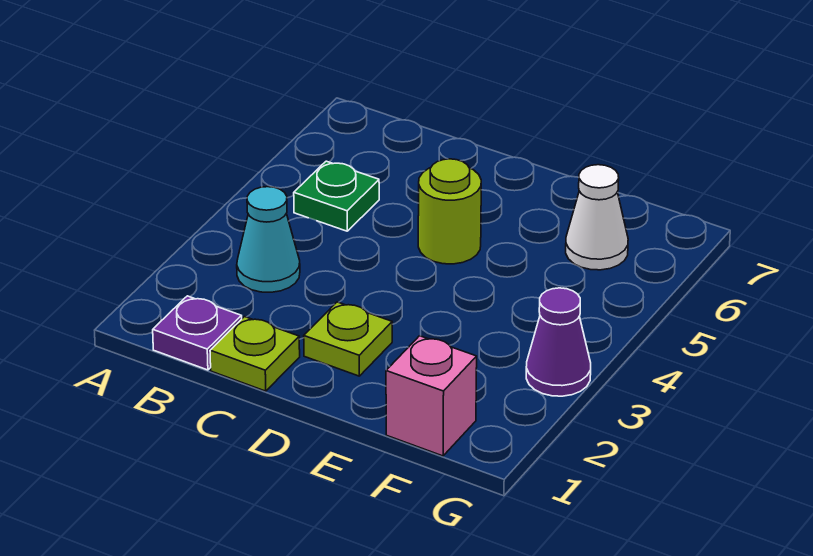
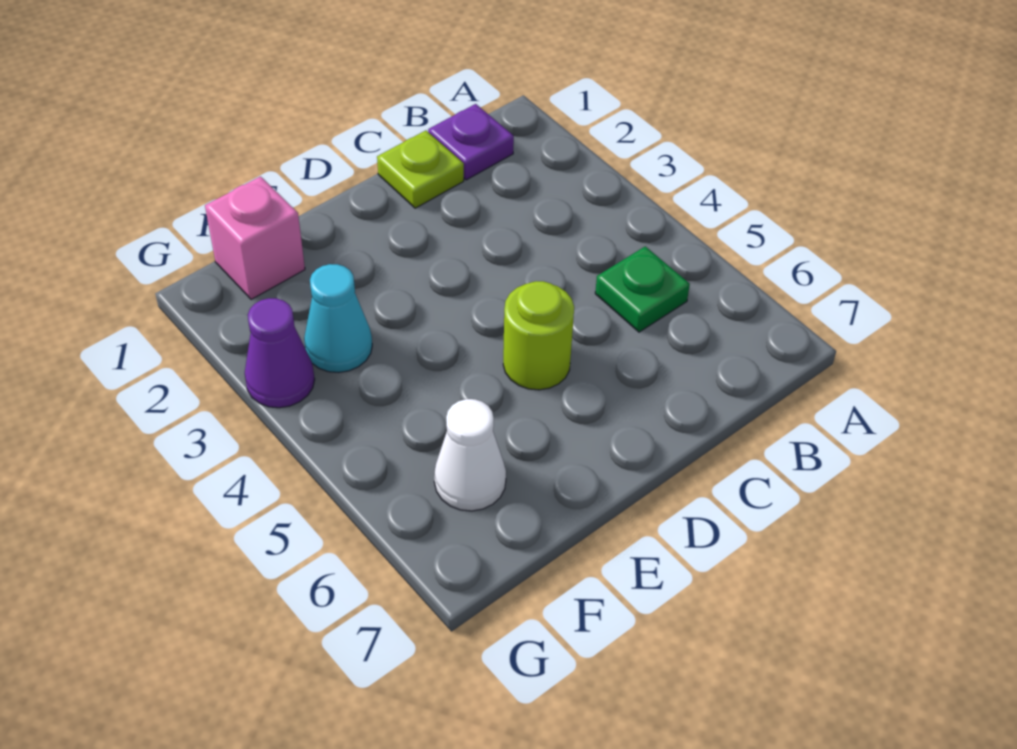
cyan cone B3 level 1 -> cyan cone F3 level 1
lime plate D2 level 1 -> none

